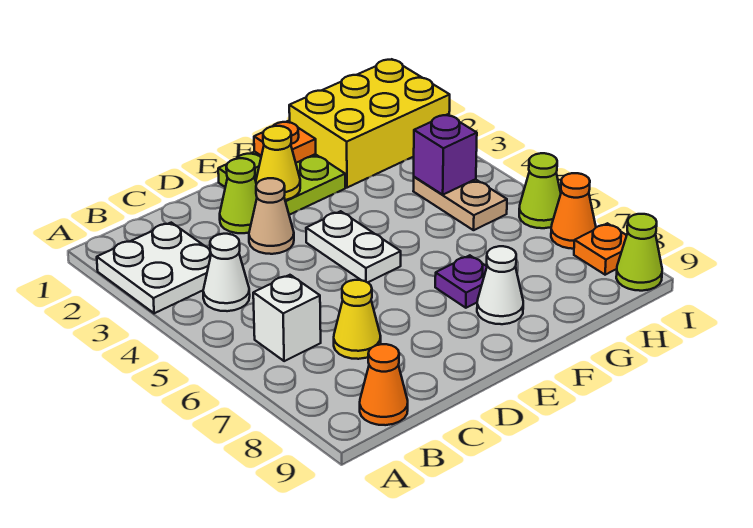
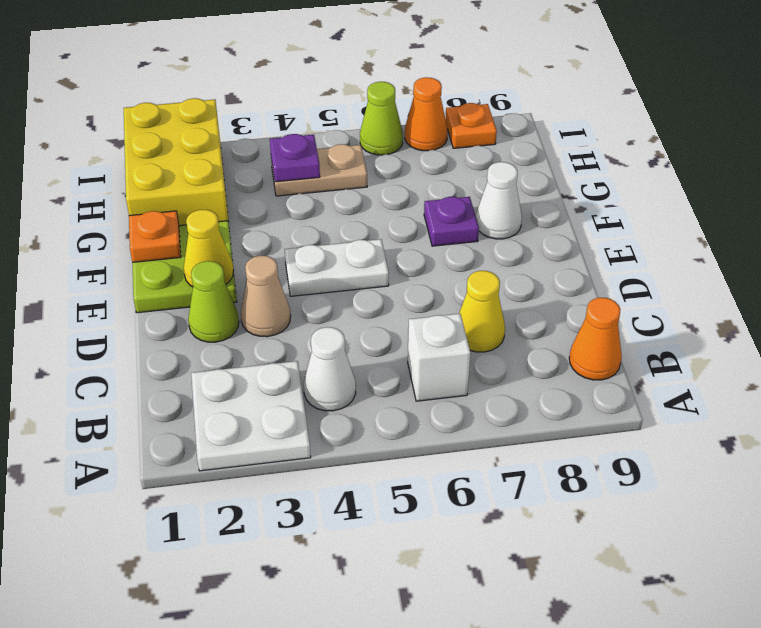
purple brick H4 level 2 -> purple plate H4 level 2
lime cone I9 level 1 -> none

